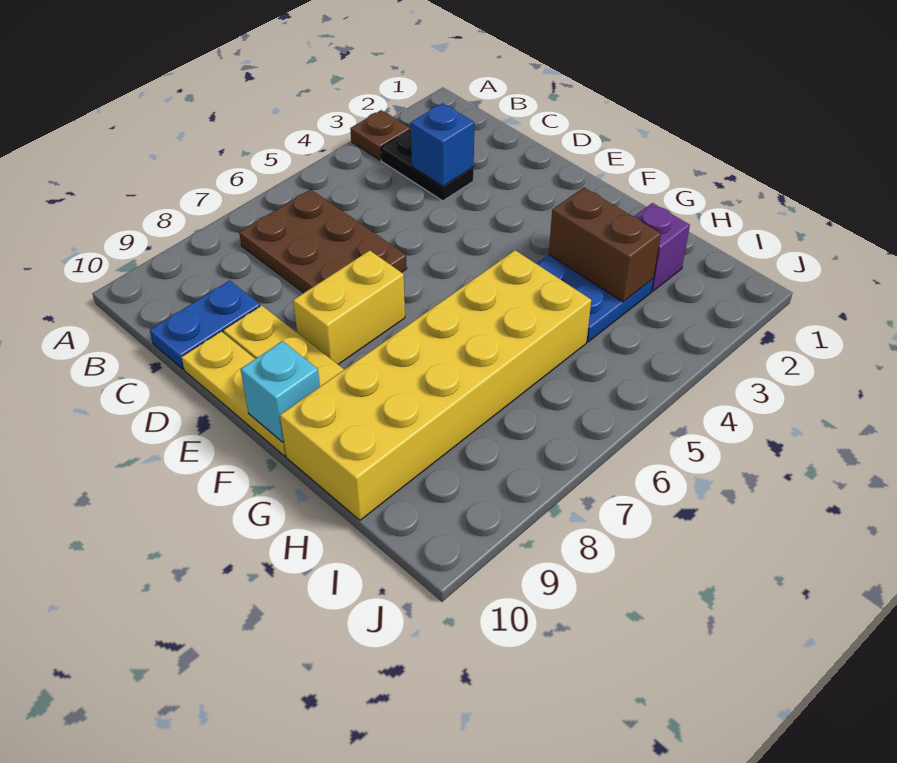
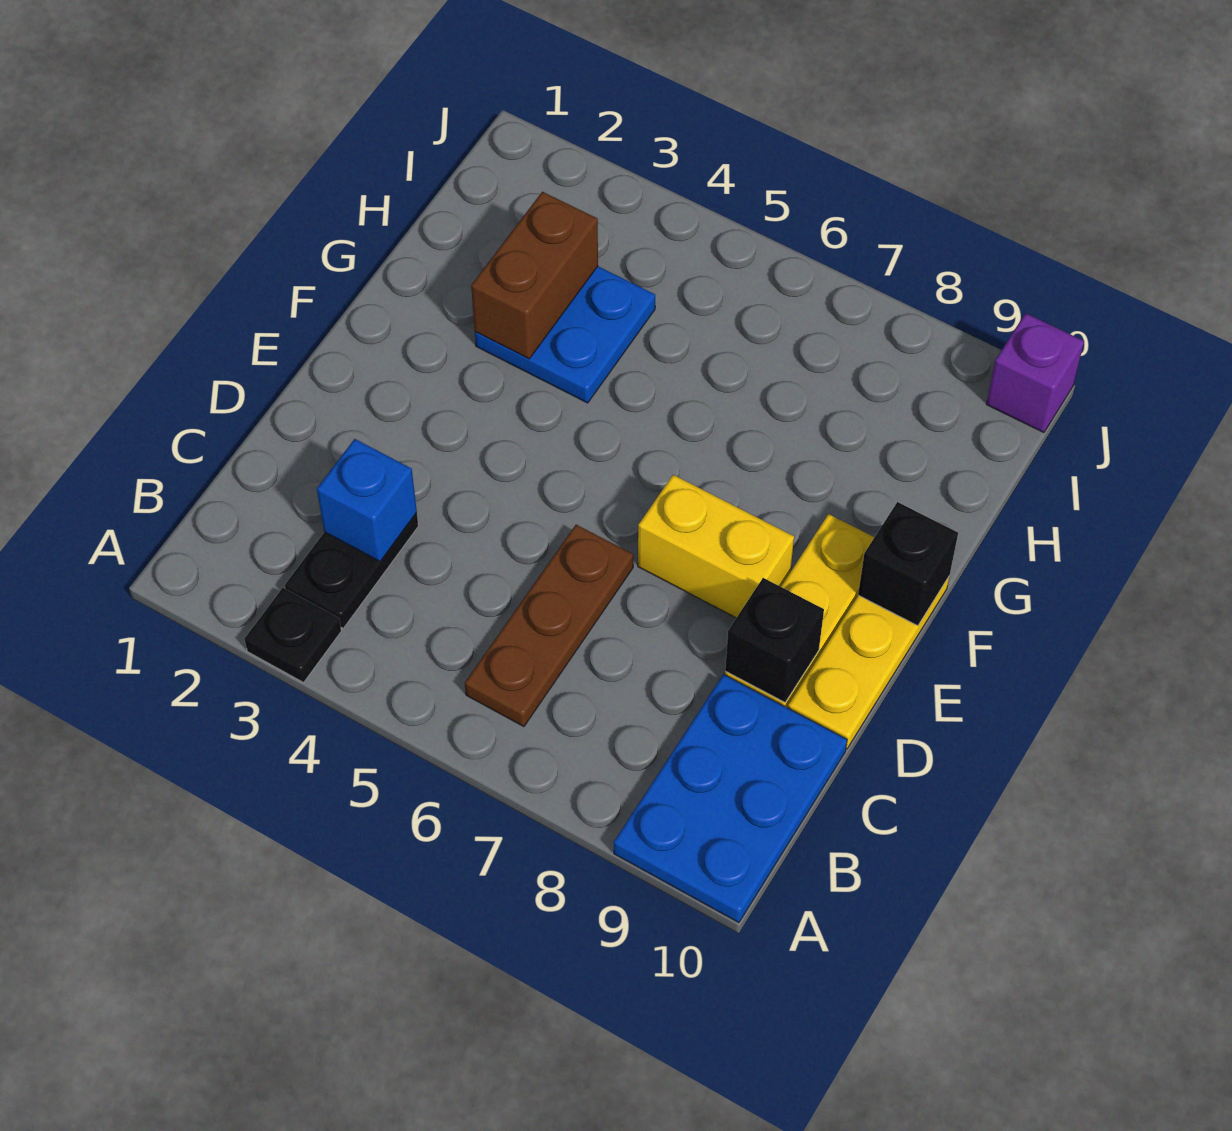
brown plate A3 level 1 -> black plate A3 level 1
brown plate B6:D7 level 1 -> brown plate B6:D6 level 1
blue plate C9:C10 level 1 -> blue plate A9:C10 level 1
none -> black brick D9 level 2
cyan brick F10 level 2 -> black brick F10 level 2
yellow brick G5:H10 level 1 -> none
purple brick H2 level 1 -> purple brick J10 level 1

